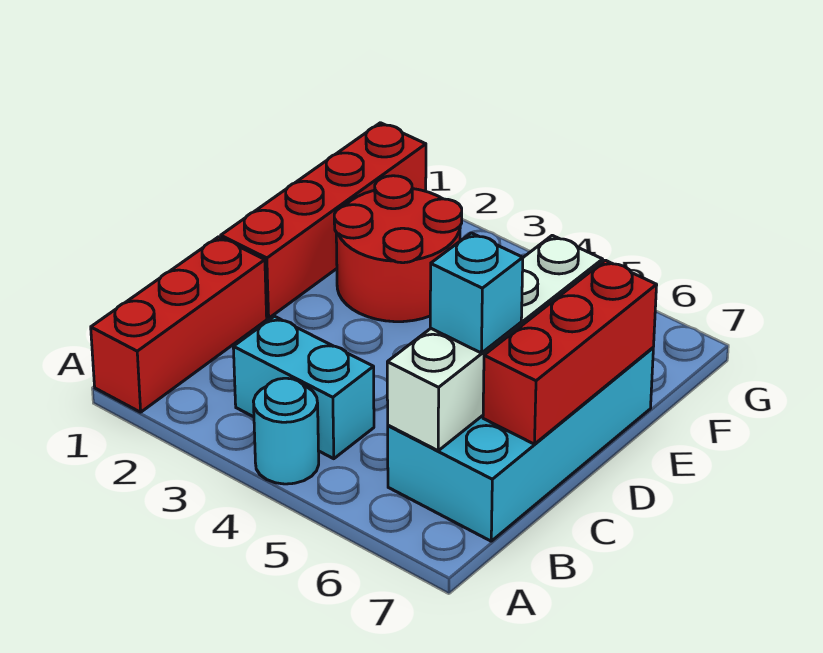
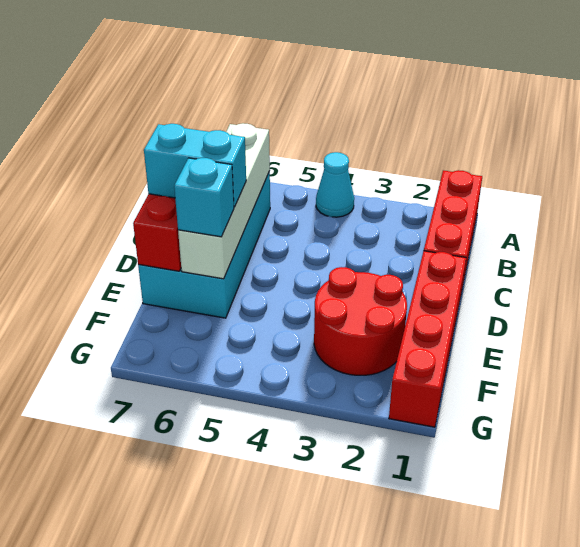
cyan round brick A4 level 1 -> cyan cone A4 level 1
cyan brick B3:B4 level 1 -> cyan brick D6:D7 level 3
cyan brick C6 level 3 -> cyan brick E6 level 3

